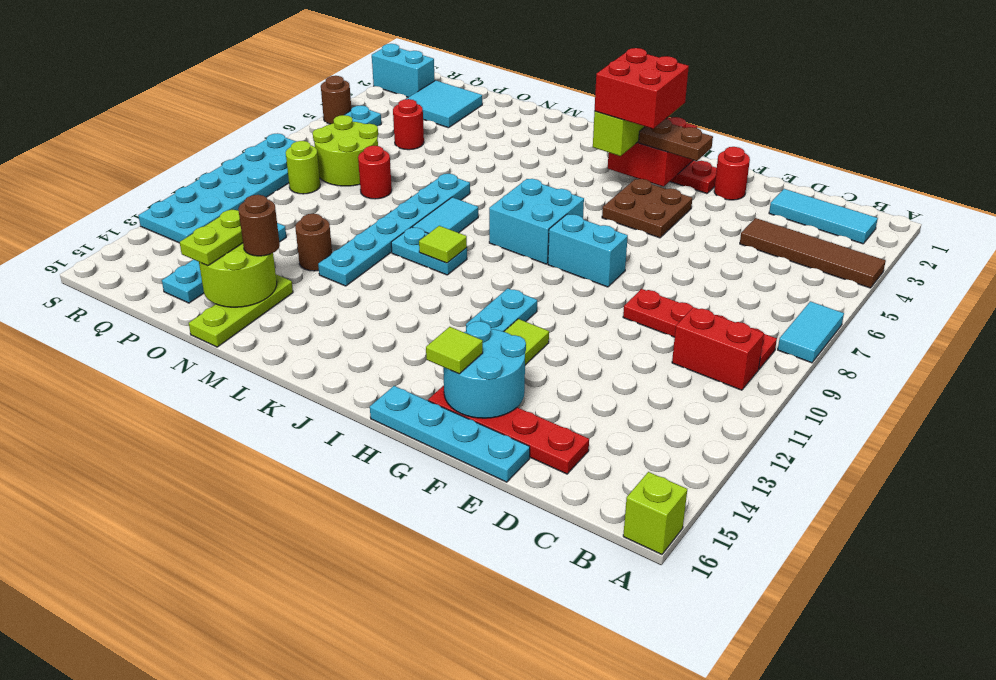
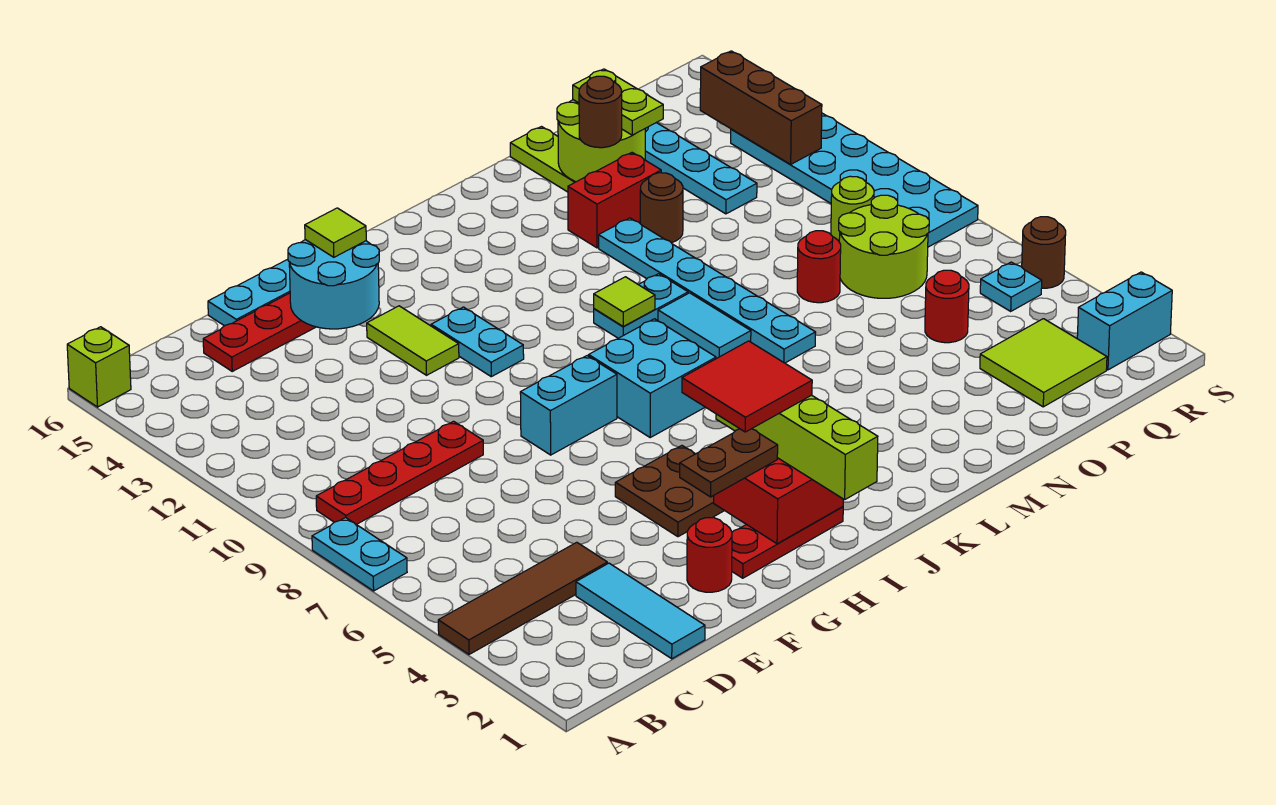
cyan tile A7:A8 level 1 -> cyan plate A7:A8 level 1
cyan tile B2:D2 level 1 -> cyan tile D1:D3 level 1
red brick B10:C10 level 1 -> red brick M13:N13 level 1
red brick H3:I4 level 4 -> red tile H3:I4 level 4
cyan tile P2:Q3 level 1 -> lime tile P2:Q3 level 1
none -> brown brick R12:R14 level 2

